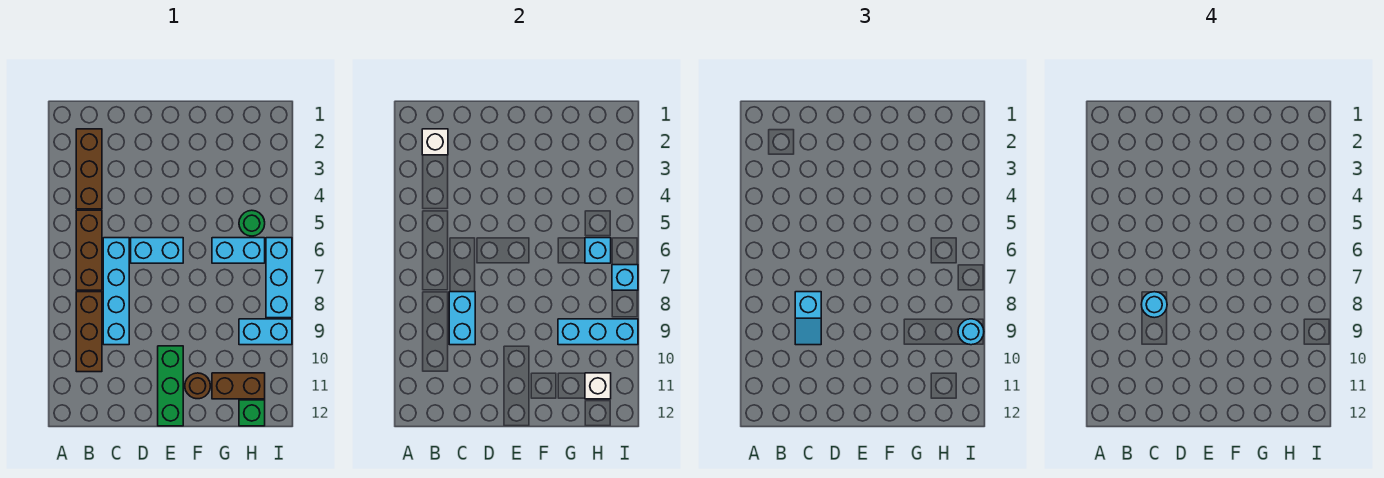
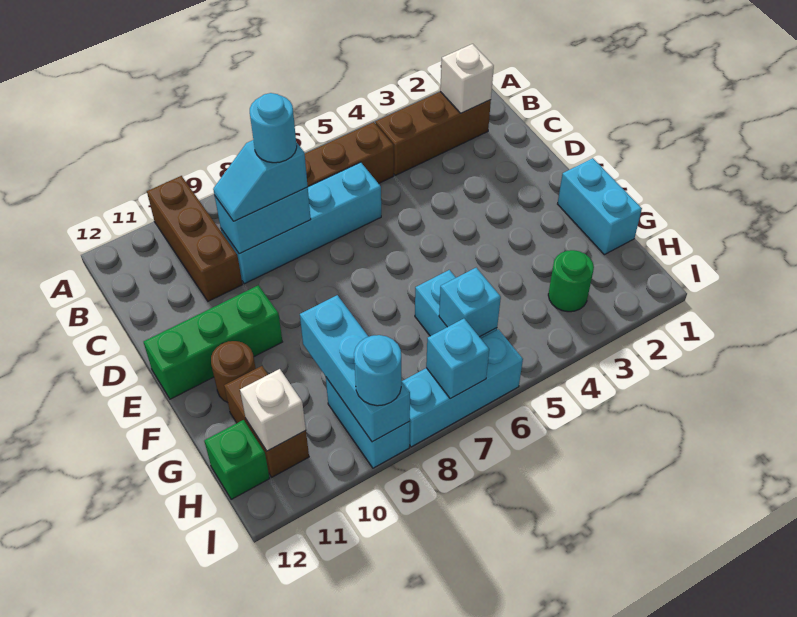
brown brick B8:B10 level 1 -> brown brick A10:C10 level 1
cyan brick D6:E6 level 1 -> cyan brick F1:G1 level 1
green round brick H5 level 1 -> green round brick H3 level 1

